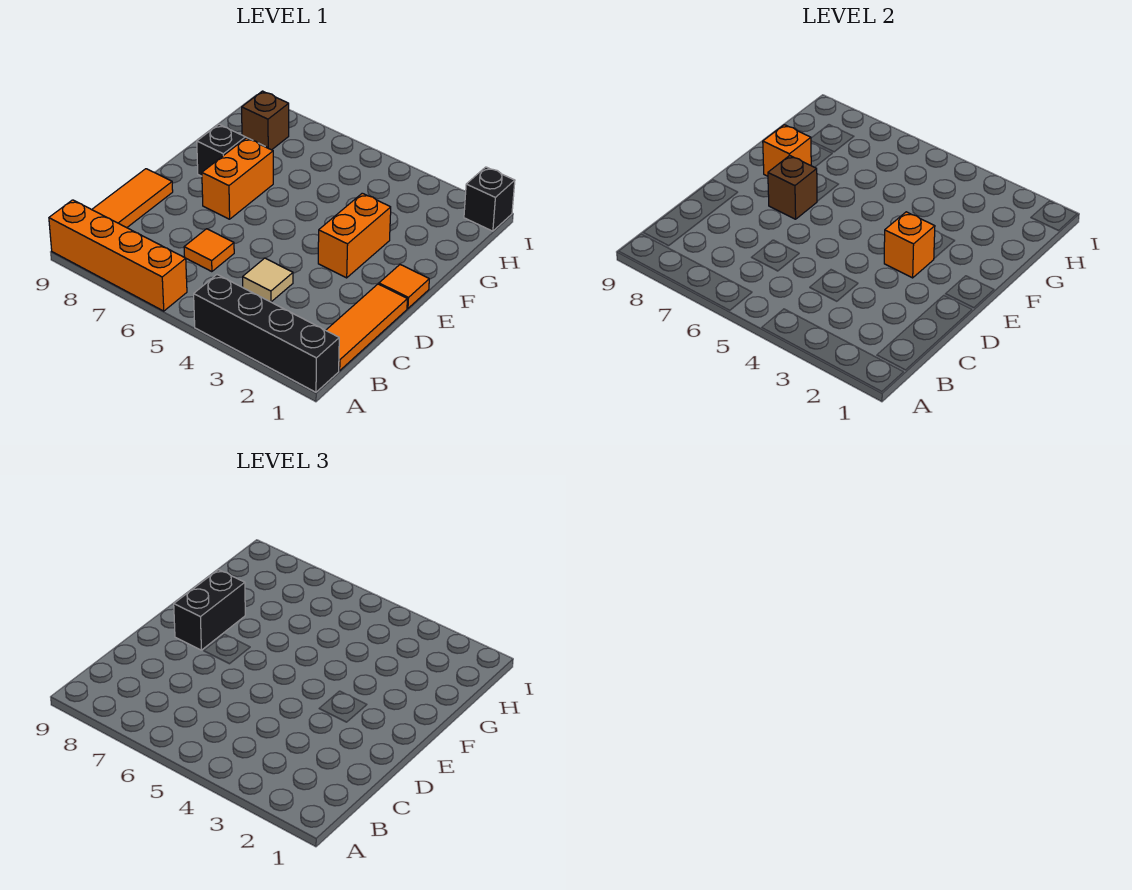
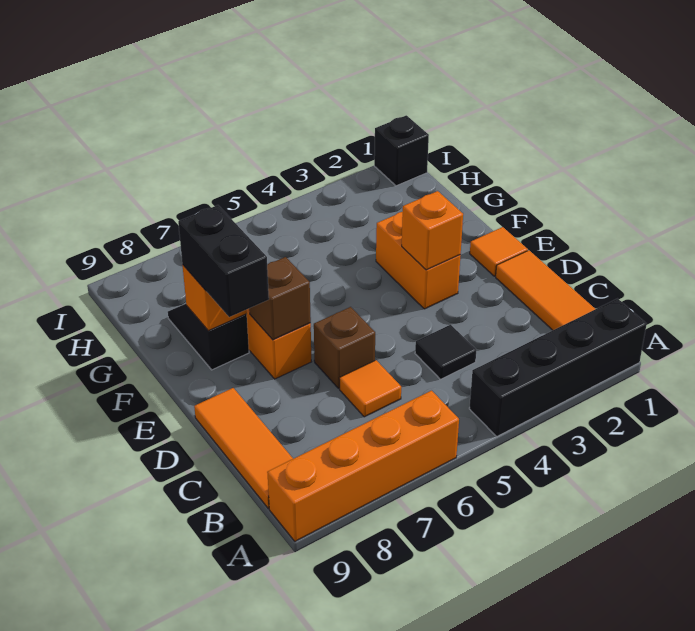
tan tile C4 level 1 -> black tile C4 level 1
brown brick H8 level 1 -> brown brick D6 level 1

